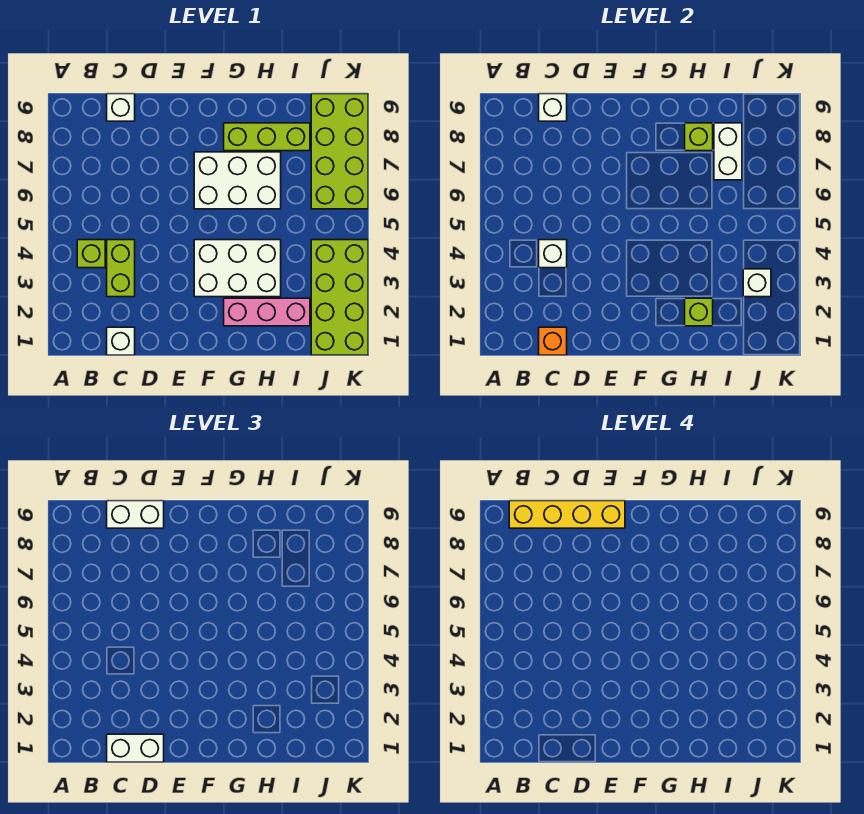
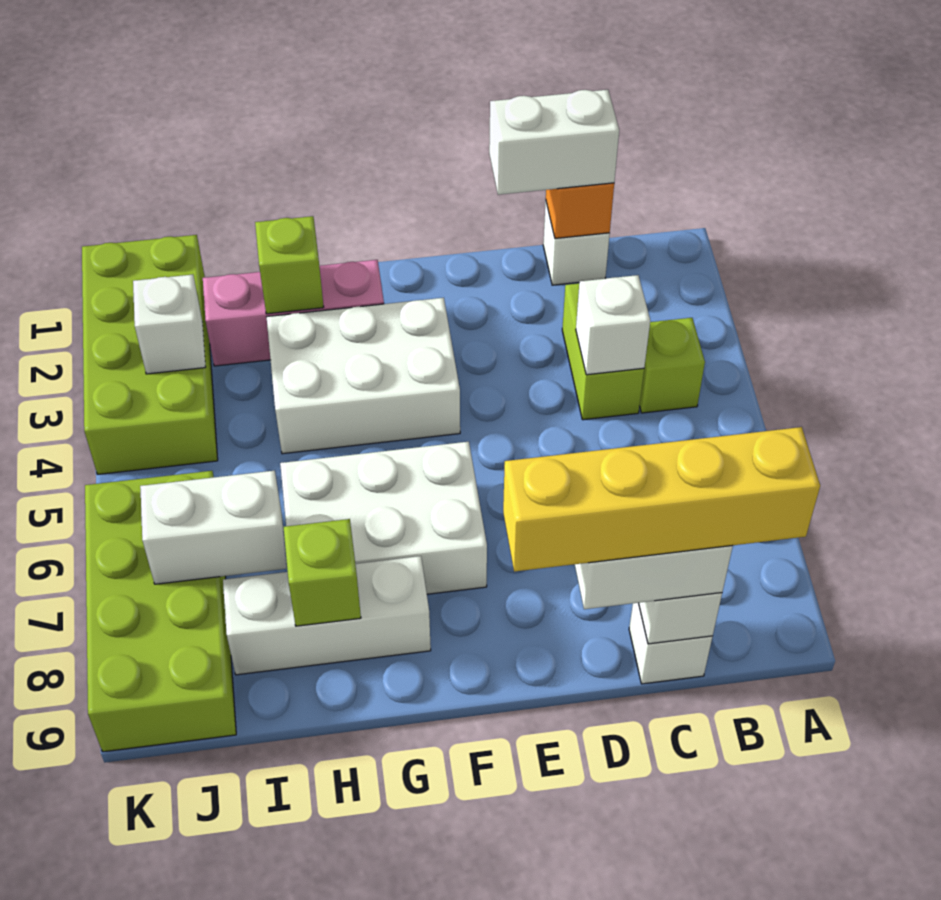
lime brick G8:I8 level 1 -> white brick G8:I8 level 1
white brick I7:I8 level 2 -> white brick I7:J7 level 2

